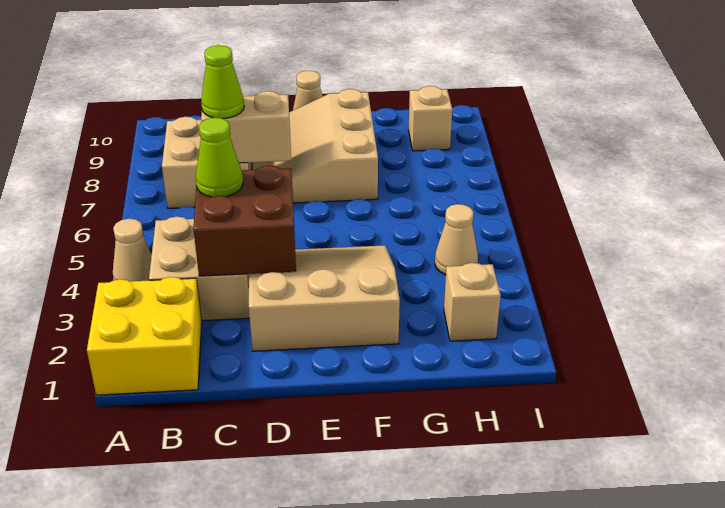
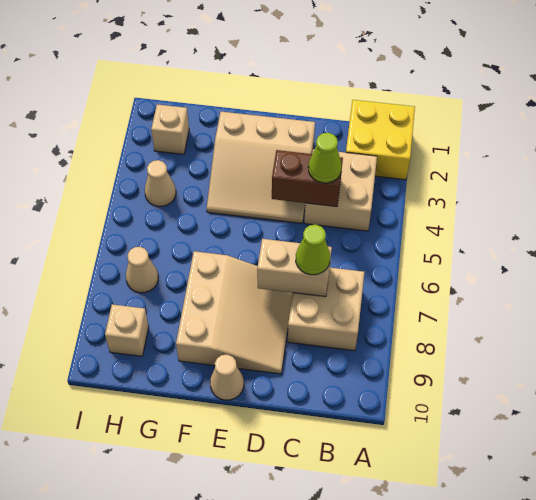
tan cone A4 level 1 -> tan cone H7 level 1
brown brick C3:D4 level 2 -> brown brick C4:D4 level 2

